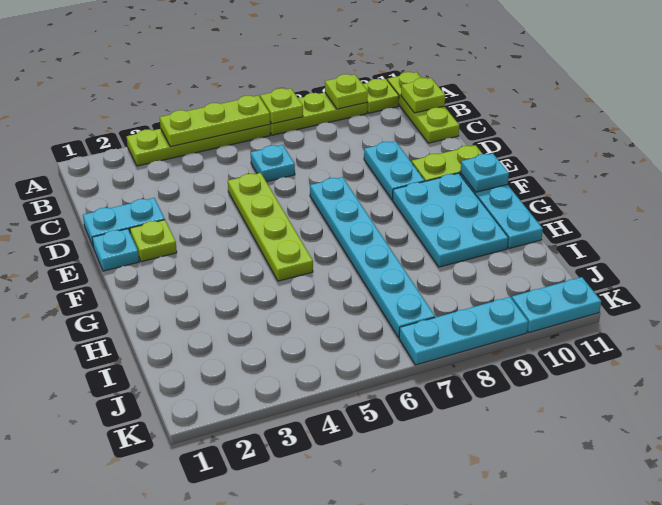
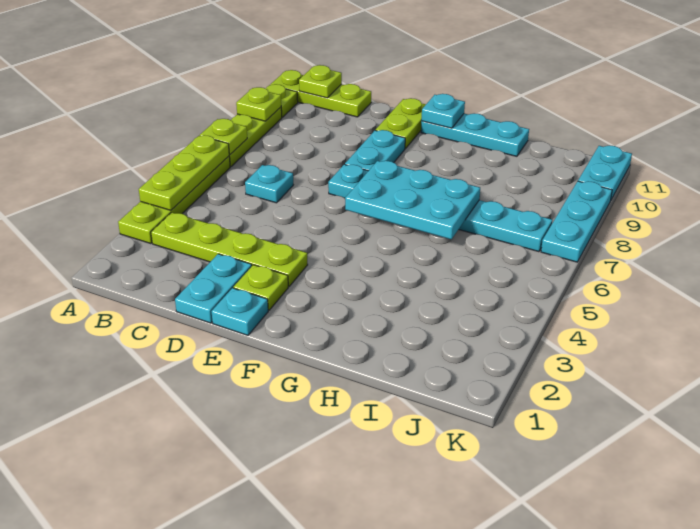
lime plate D5:G5 level 1 -> lime plate B3:E3 level 1
cyan plate D9:E9 level 1 -> cyan plate E8:E9 level 1
cyan plate F9:H10 level 1 -> cyan plate F6:H7 level 2

